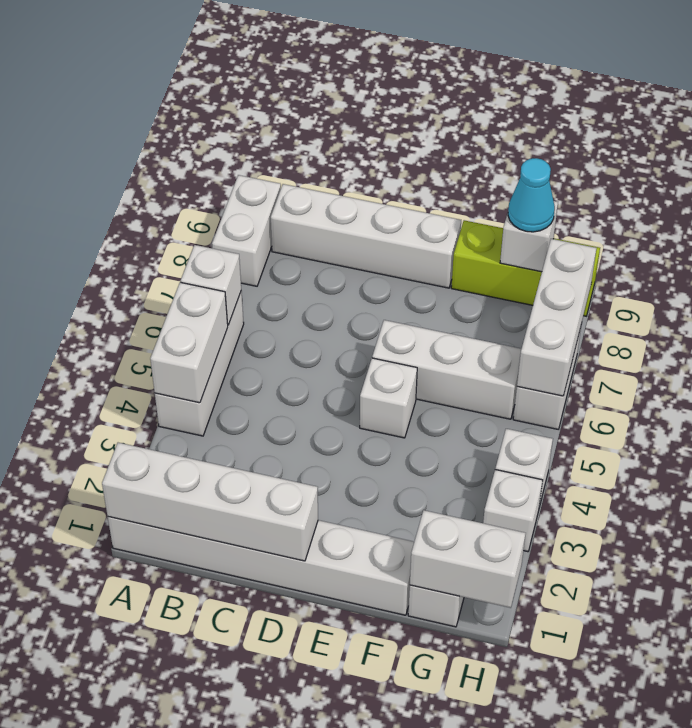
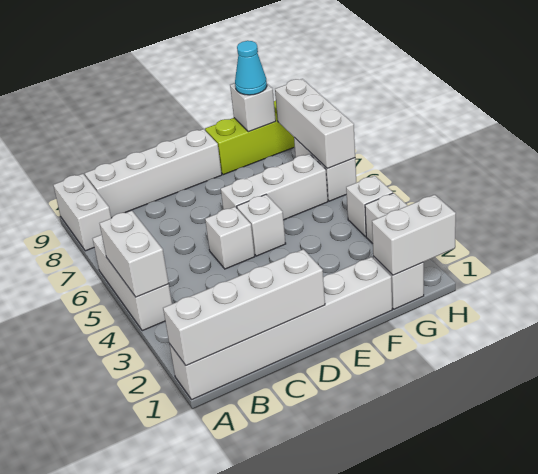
white brick A6 level 2 -> white brick D5 level 1

